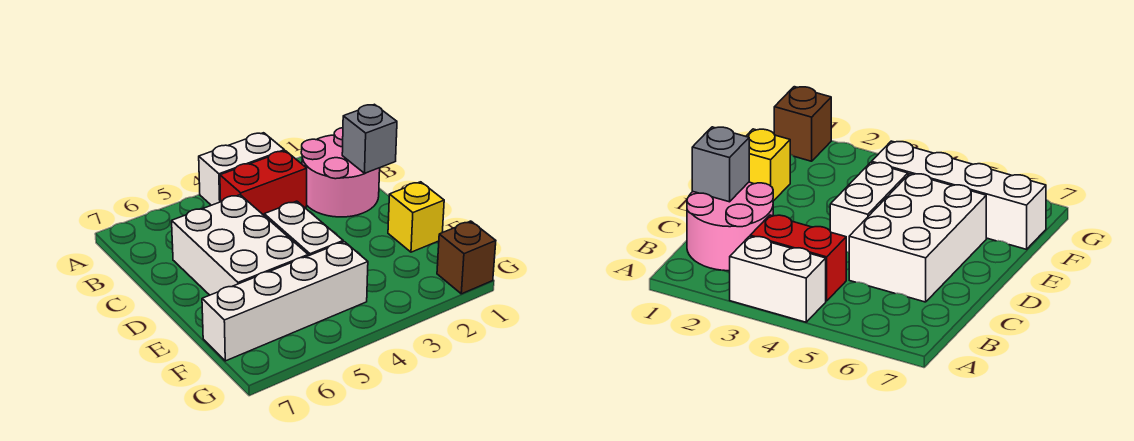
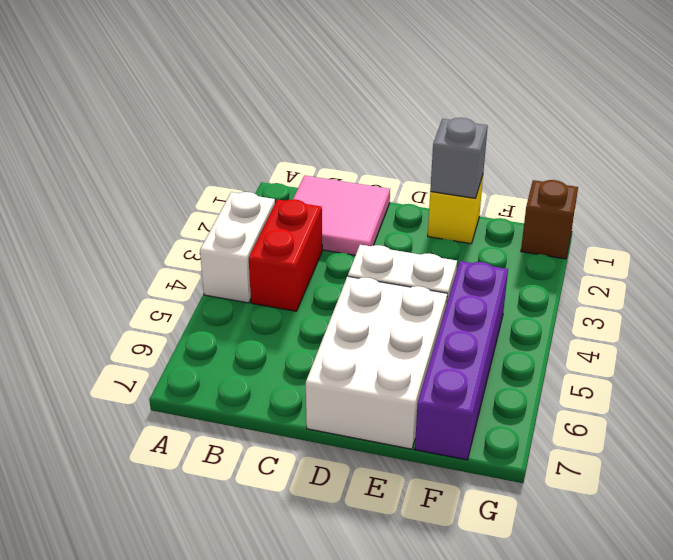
pink round brick B1:C2 level 1 -> pink tile B1:C2 level 1
grey brick C1 level 2 -> grey brick E1 level 2
white brick C5:E6 level 1 -> white brick D5:E7 level 1
white brick F4:F7 level 1 -> purple brick F4:F7 level 1

